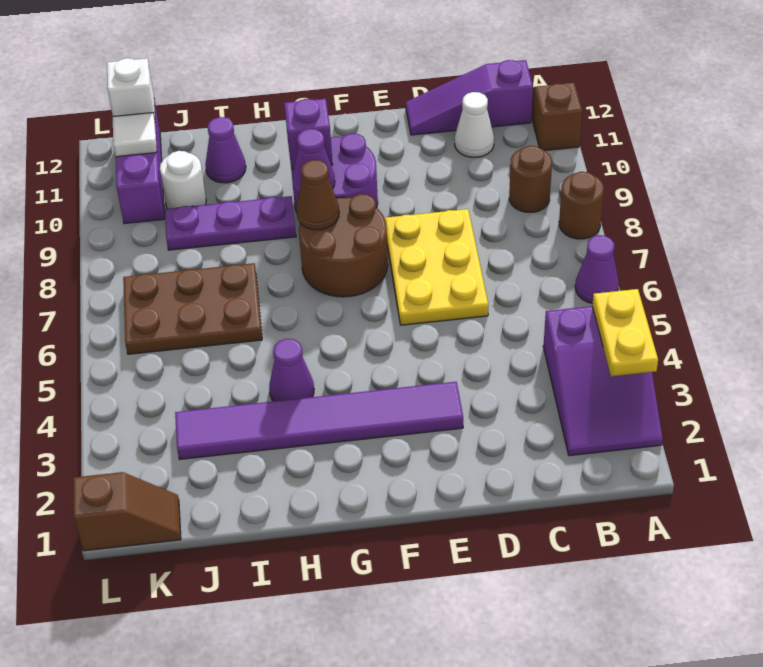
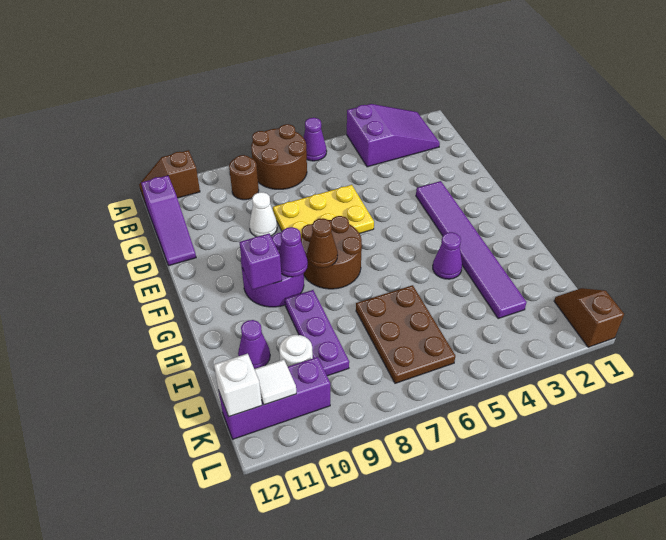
yellow plate A3:A4 level 2 -> none
brown round brick A8 level 1 -> brown round brick A7:B8 level 1
white cone C11 level 1 -> white cone D9 level 1

